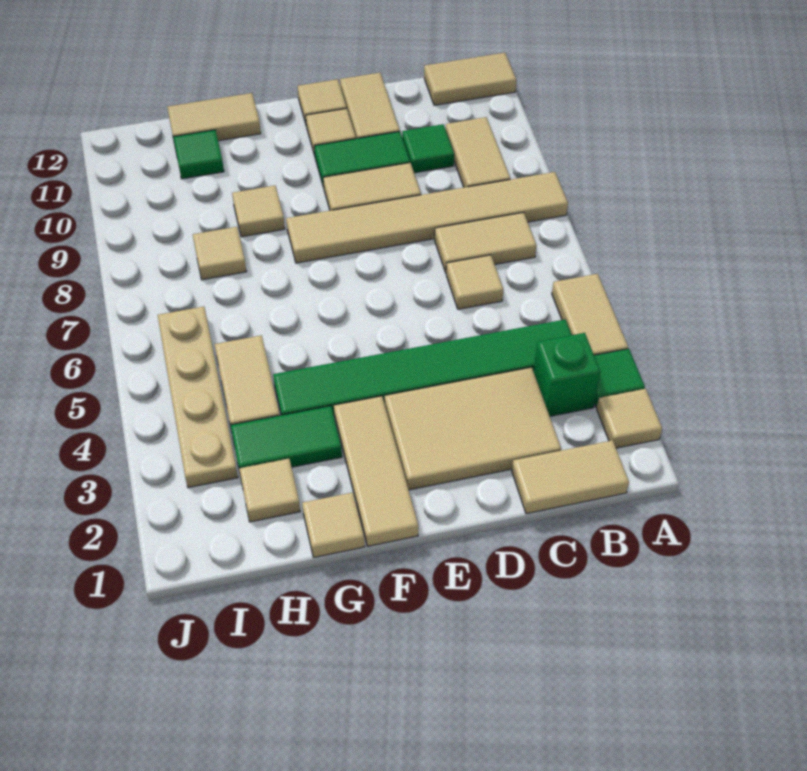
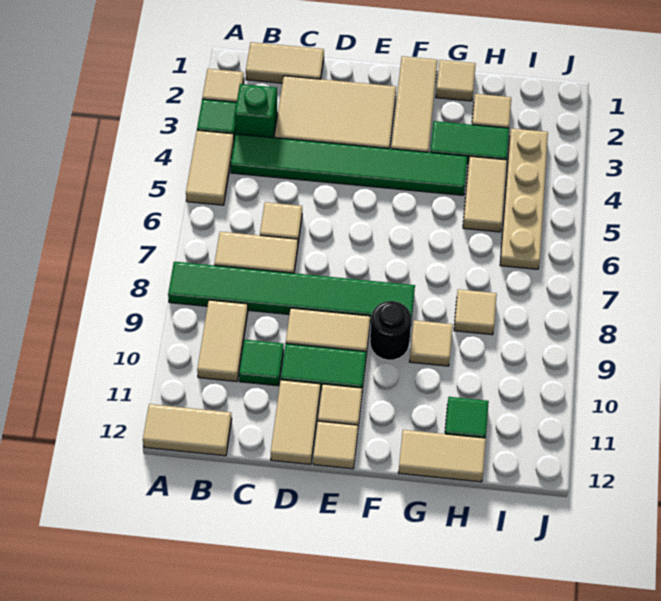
tan tile A8:F8 level 1 -> green tile A8:F8 level 1
none -> black round brick F9 level 1

